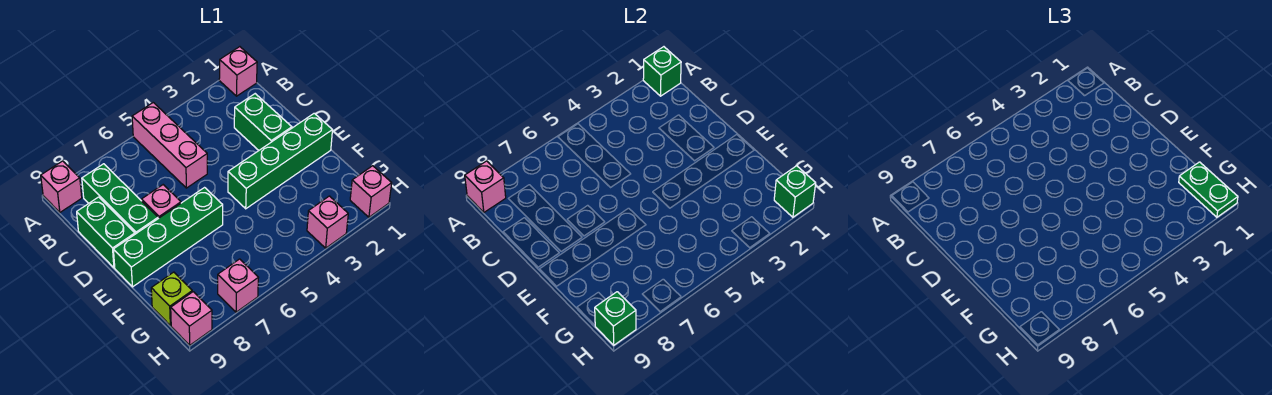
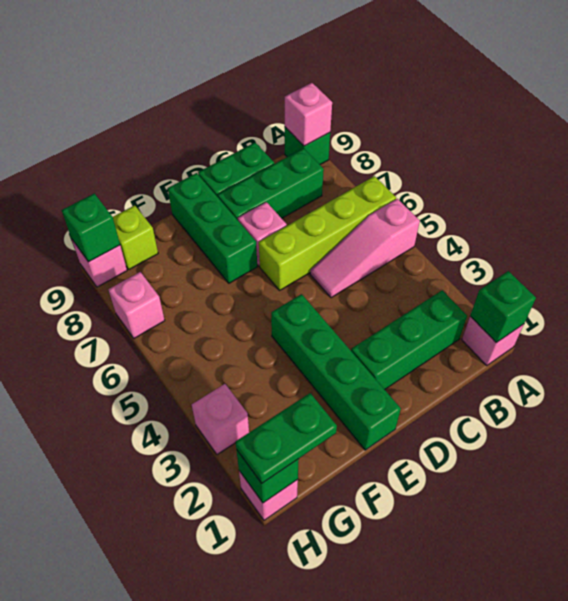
pink brick A5:C5 level 1 -> pink slope A5:C5 level 1 top A
none -> lime brick A6:D6 level 1
pink brick A9 level 1 -> green brick A9 level 1
green brick C2:D2 level 1 -> green brick B2:D2 level 1
green brick E6:E9 level 1 -> green brick E7:E9 level 1

